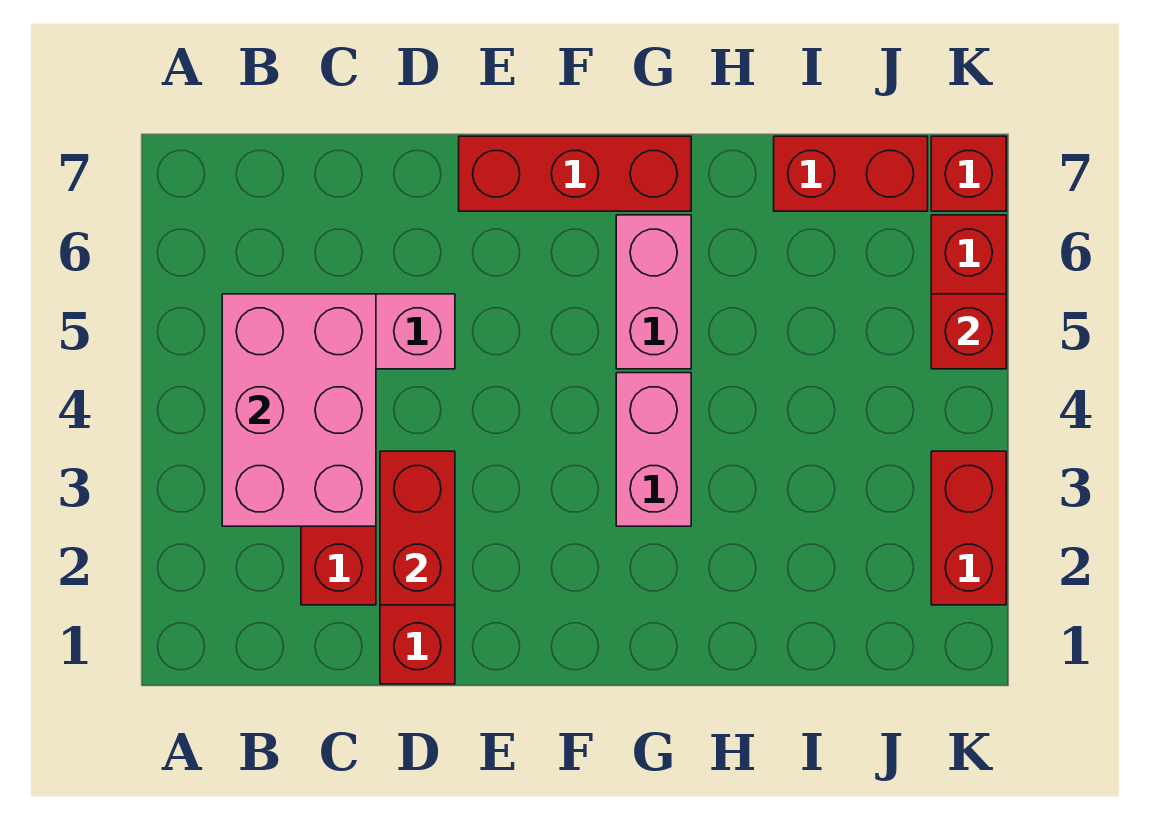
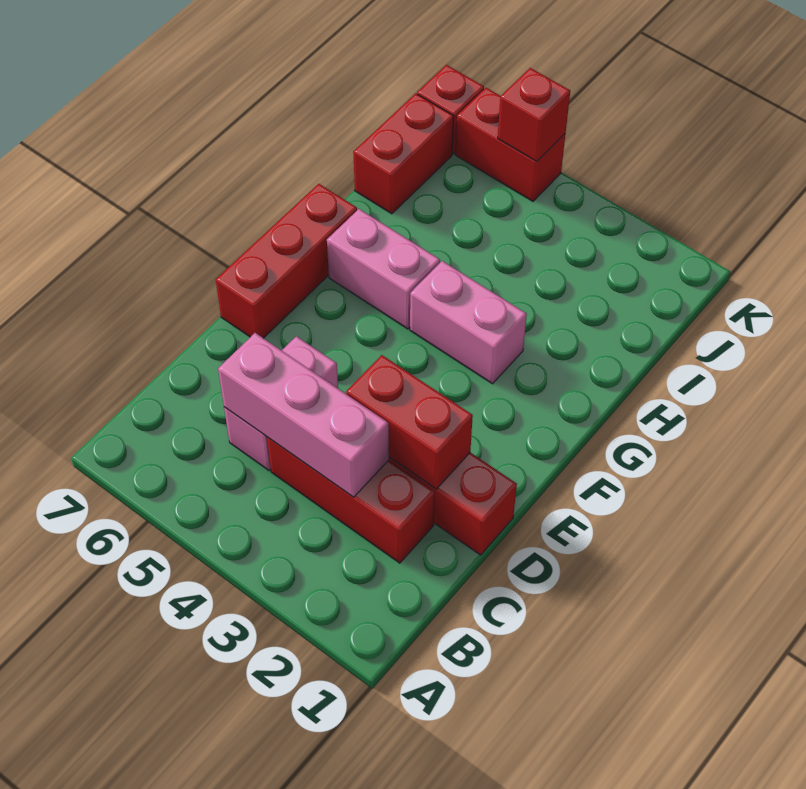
pink brick B3:C5 level 2 -> pink brick C3:C5 level 2
red brick K2:K3 level 1 -> none

